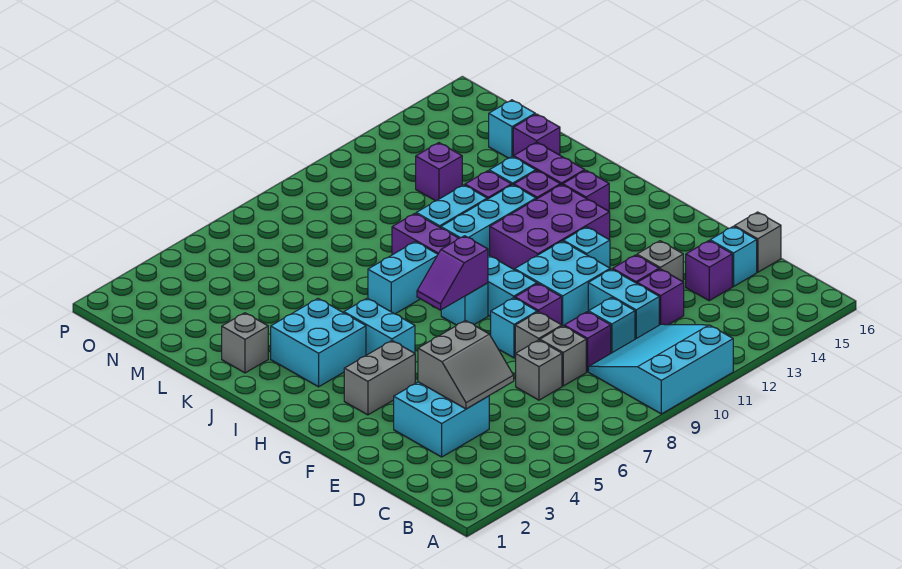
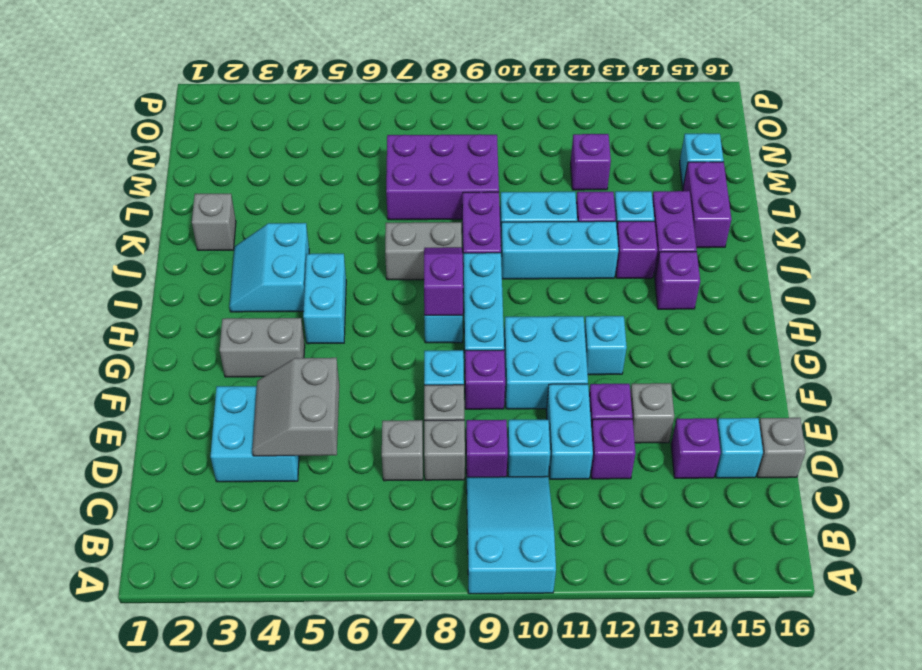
cyan slope A9:C11 level 1 top A -> cyan slope A9:C10 level 1 top A
grey slope D4:E5 level 2 top E -> grey slope D4:E5 level 2 top 5
purple slope H7:H8 level 2 top 8 -> purple slope H8:I8 level 2 top H
purple brick H11:I13 level 1 -> purple brick L7:M9 level 1
cyan brick I3:J4 level 1 -> cyan slope I3:J4 level 1 top 4
cyan brick J7:J8 level 1 -> grey brick J7:J8 level 1
purple brick L15 level 1 -> purple brick K15:L15 level 1

